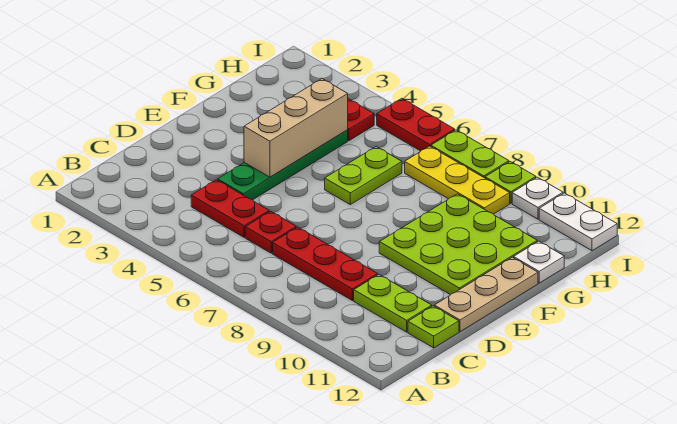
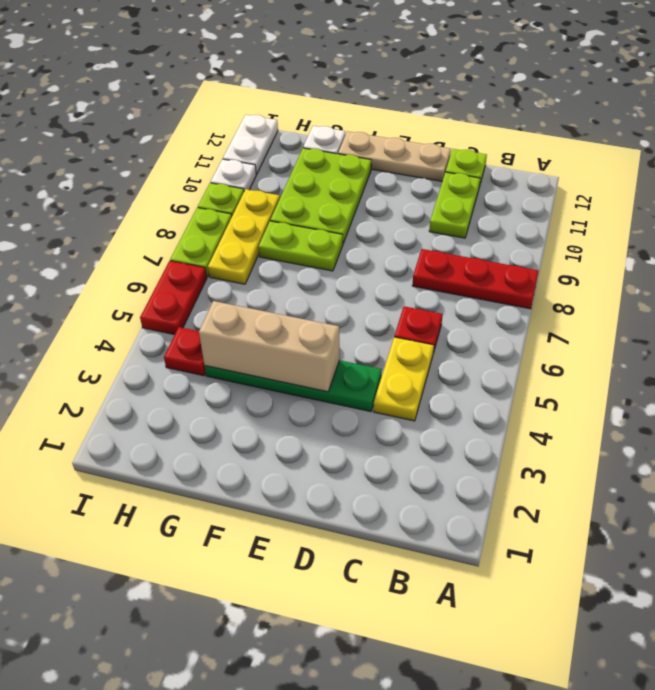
red plate C4:C5 level 1 -> yellow plate C4:C5 level 1
red plate C7:C9 level 1 -> red plate A8:C8 level 1
lime plate E9:G11 level 1 -> lime plate F9:G11 level 1
lime plate F6:G6 level 1 -> lime plate F8:G8 level 1

